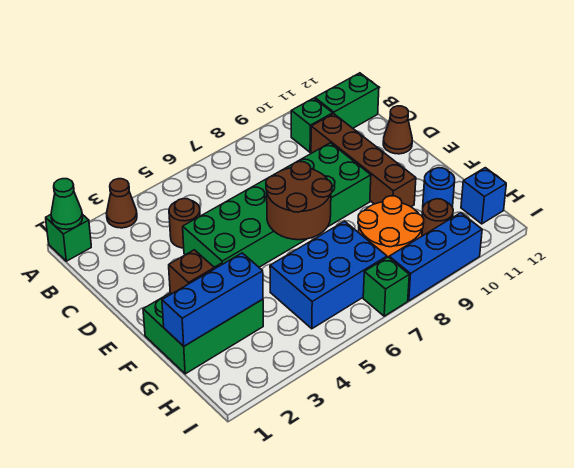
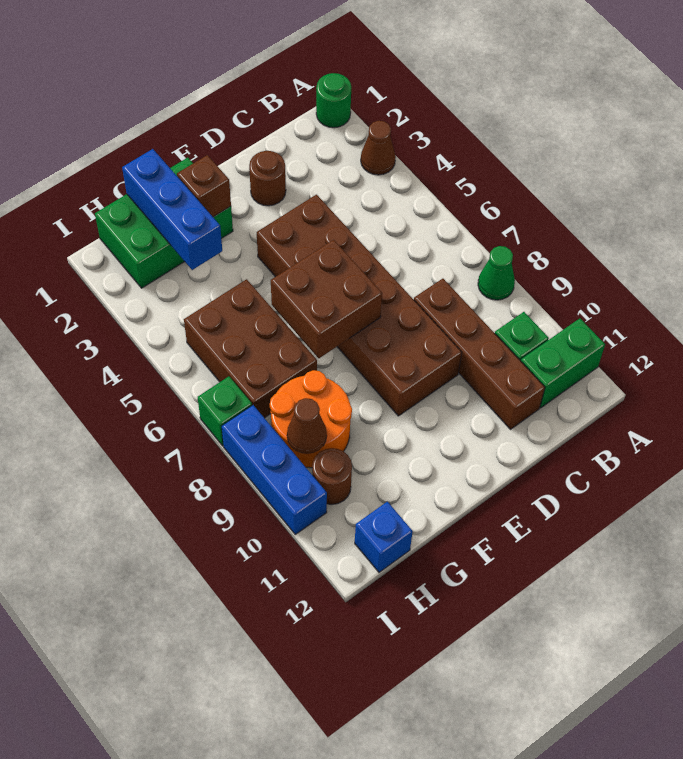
green brick A1 level 1 -> green round brick A1 level 1
green cone A1 level 2 -> green cone A8 level 1
green brick B11:B12 level 1 -> green brick A11:B11 level 1
brown round brick C4 level 1 -> brown round brick D2 level 1
brown brick C10:F10 level 1 -> brown brick C8:C11 level 1
green brick D4:E9 level 1 -> brown brick D4:E9 level 1
brown cone D12 level 1 -> brown cone H9 level 2
brown round brick E6:F7 level 2 -> brown brick E6:F7 level 2
green brick F1:G3 level 1 -> green brick F1:H2 level 1
blue brick G5:H7 level 1 -> brown brick G5:H7 level 1
blue round brick G11 level 1 -> none

